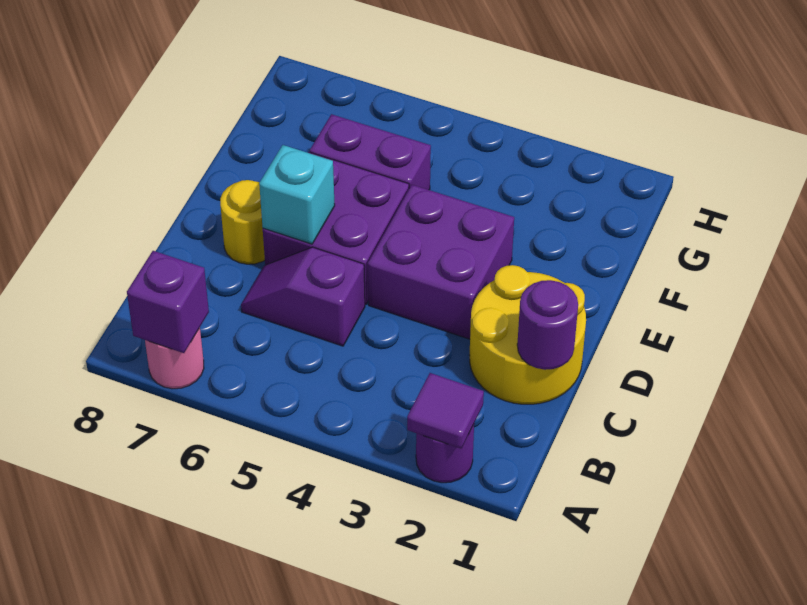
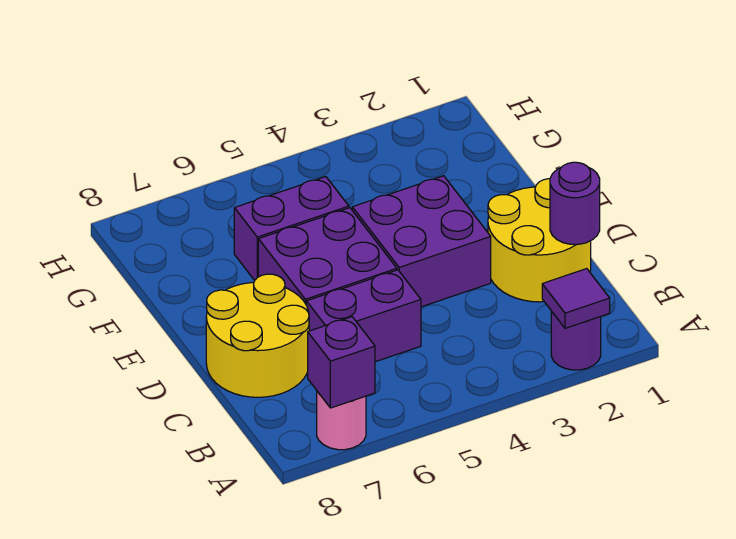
purple slope C5:C6 level 1 top 5 -> purple brick C5:C6 level 1
cyan brick D6 level 2 -> none
yellow round brick D7 level 1 -> yellow round brick C7:D8 level 1

